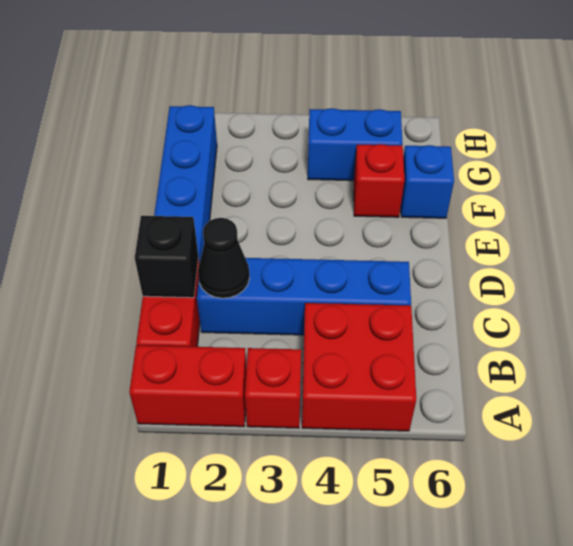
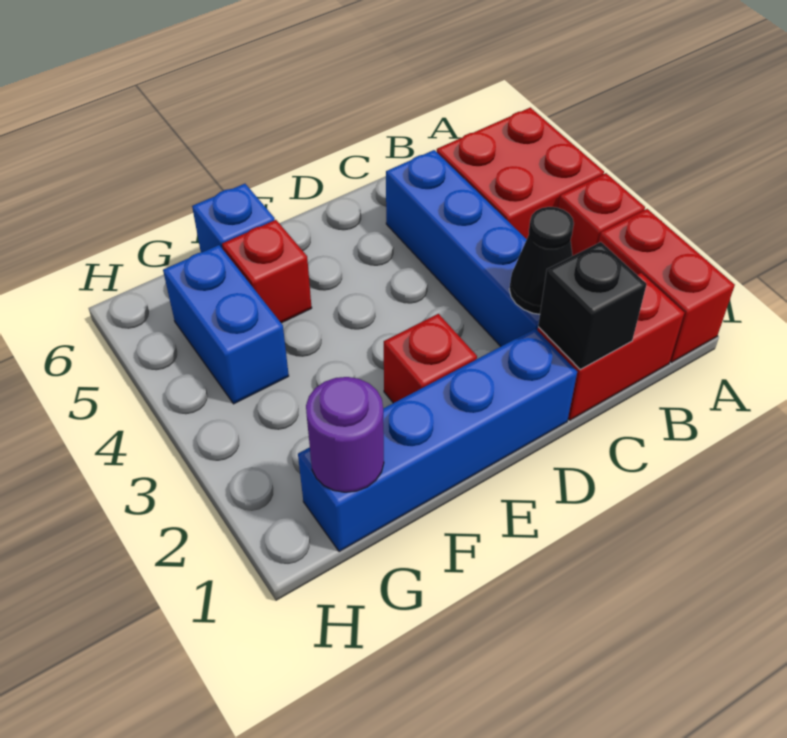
none -> red brick E2 level 1
none -> purple round brick G1 level 2

